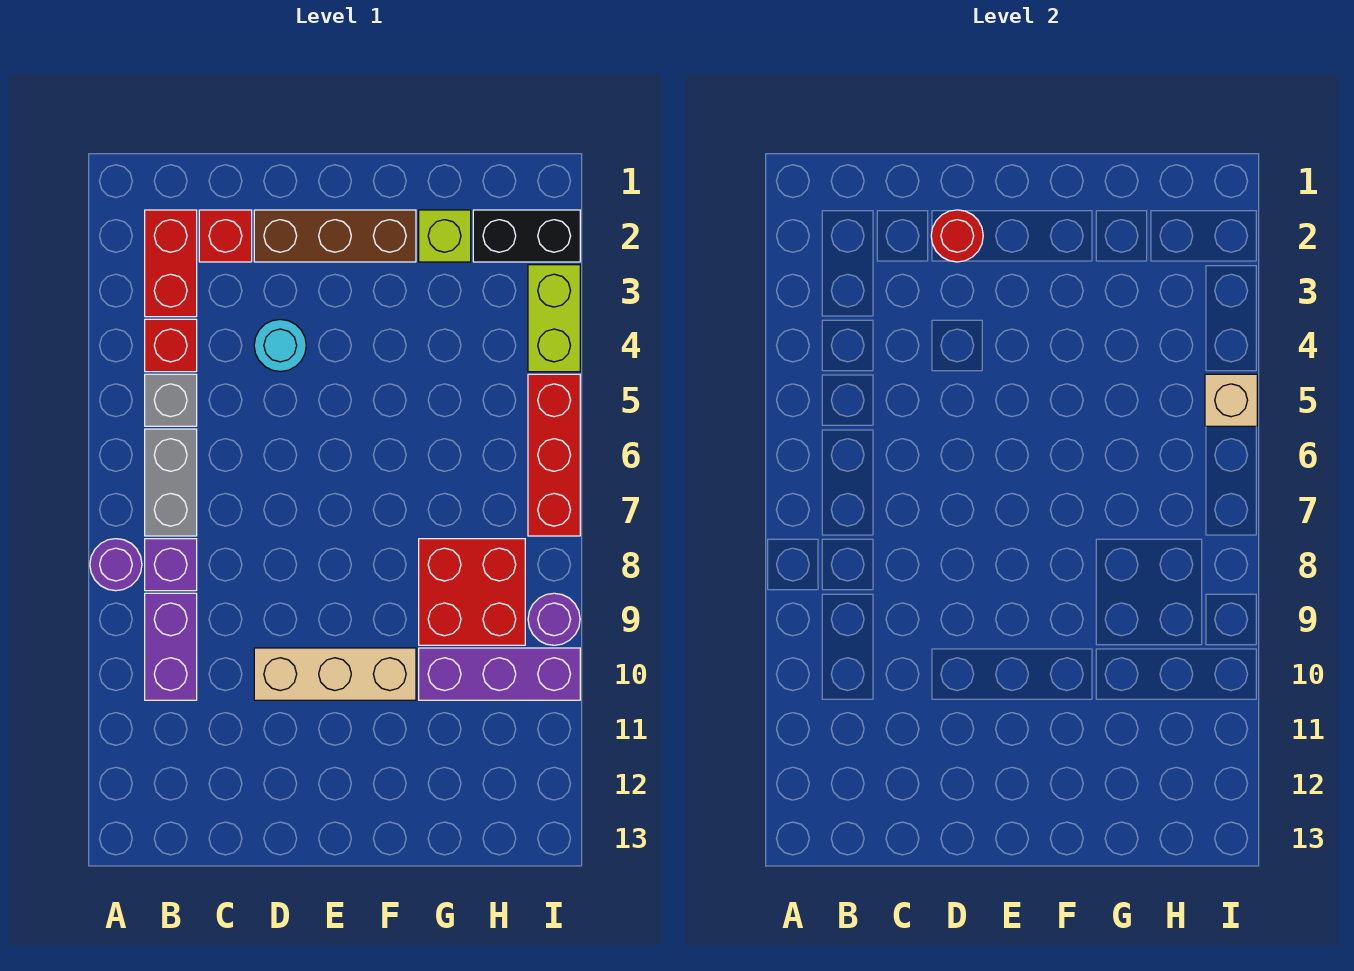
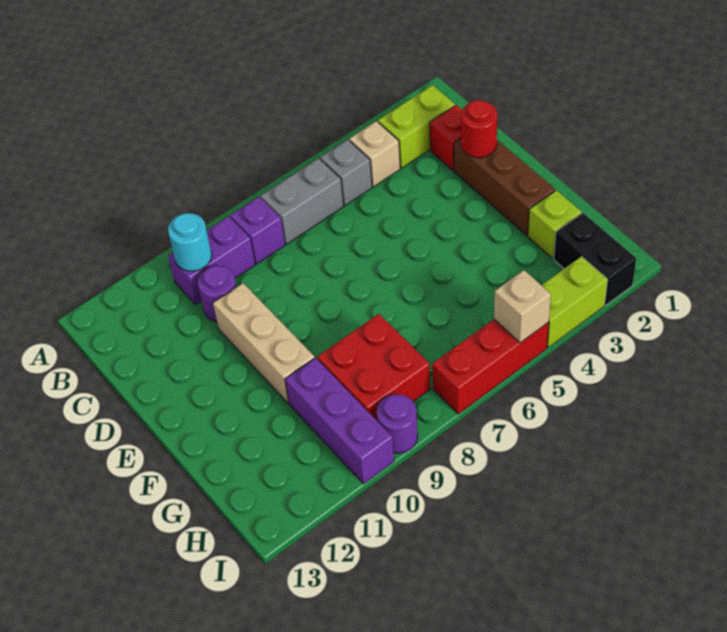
purple round brick A8 level 1 -> purple round brick C10 level 1
red brick B2:B3 level 1 -> lime brick B2:B3 level 1
red brick B4 level 1 -> tan brick B4 level 1
cyan round brick D4 level 1 -> cyan round brick B10 level 2

